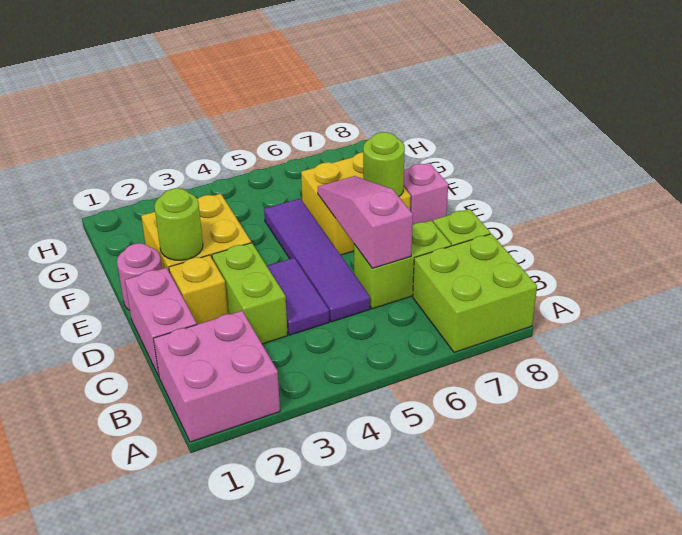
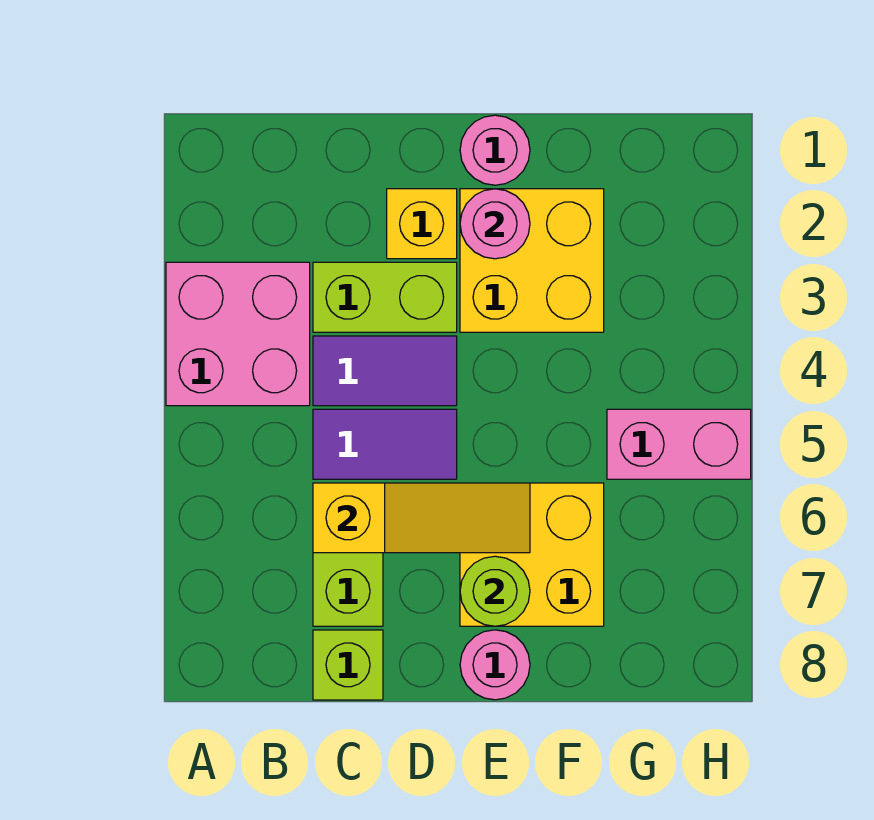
pink brick A1:B2 level 1 -> pink brick A3:B4 level 1
lime brick A7:B8 level 1 -> none
pink brick C1:D1 level 1 -> pink brick G5:H5 level 1
purple tile C5:F5 level 1 -> purple tile C5:D5 level 1
pink slope C6:E6 level 2 top C -> yellow slope C6:E6 level 2 top C
lime round brick E2 level 2 -> pink round brick E2 level 2
pink brick E8 level 1 -> pink round brick E8 level 1

